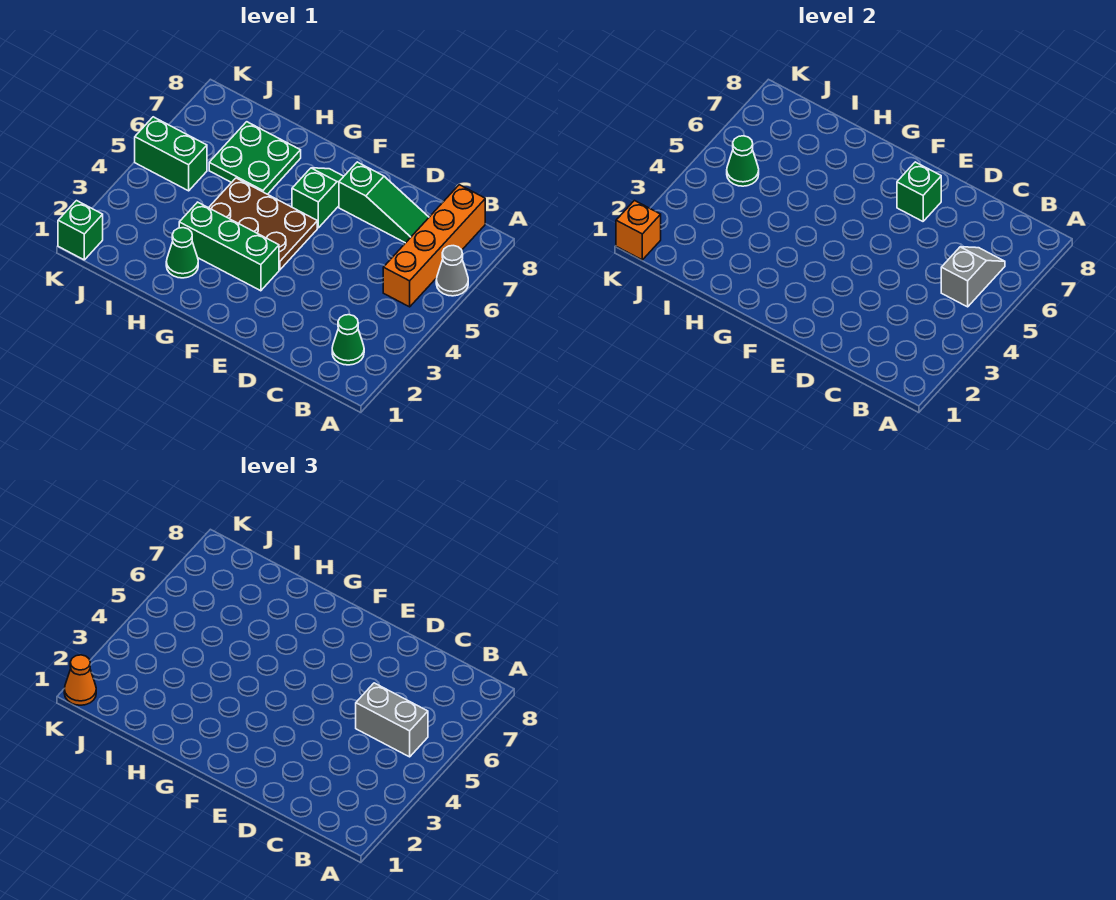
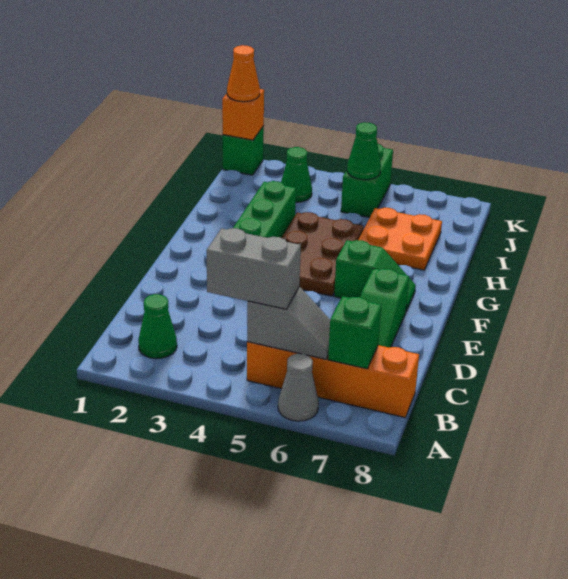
grey brick B5:C5 level 3 -> grey brick B4:B5 level 3
green brick E7 level 2 -> green brick B7 level 2
green cone H2 level 1 -> green cone J3 level 1
green plate H6:I7 level 1 -> orange plate H6:I7 level 1

